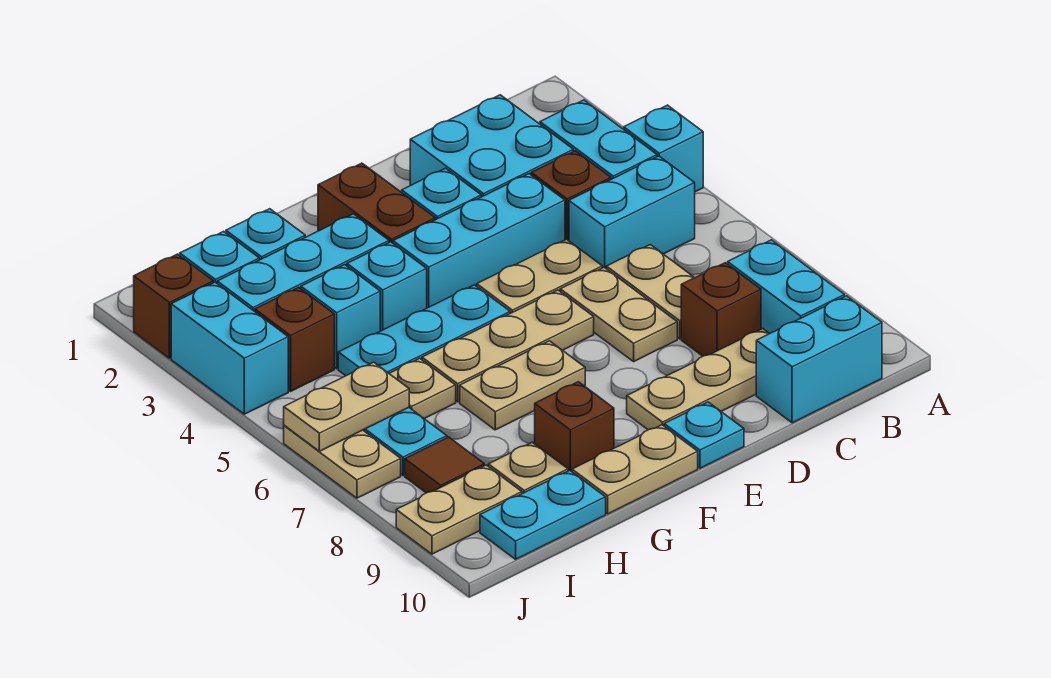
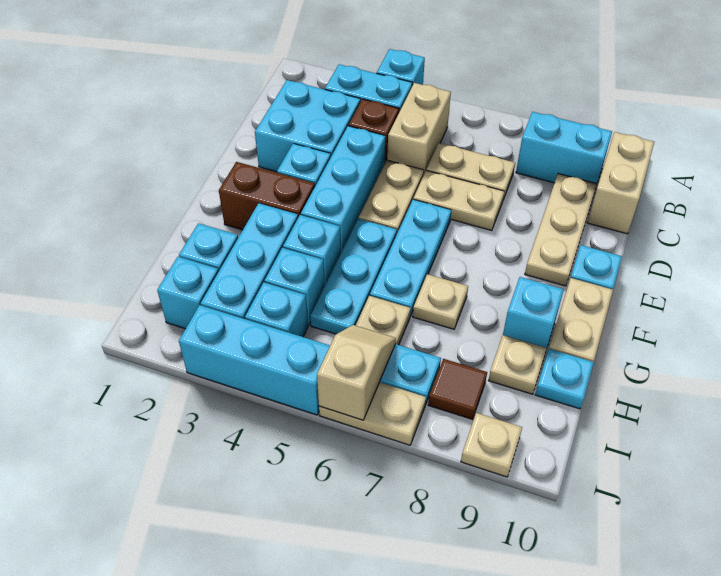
cyan brick B5:C5 level 1 -> tan brick B5:C5 level 1
cyan brick B10:C10 level 1 -> tan brick B10:C10 level 1
brown brick C8 level 1 -> none
tan plate E6:G6 level 1 -> cyan plate E6:G6 level 1
tan plate F7:G7 level 1 -> tan plate G7 level 1
brown brick G9 level 1 -> cyan brick G9 level 1
cyan plate H10:I10 level 1 -> cyan plate H10 level 1
brown brick I4 level 1 -> cyan brick I4 level 1
tan plate I6:J6 level 2 -> tan slope I6:J6 level 2 top J
tan plate I9:J9 level 1 -> tan plate J9 level 1
brown brick J2 level 1 -> none
cyan brick J3:J4 level 1 -> cyan brick J3:J5 level 1

